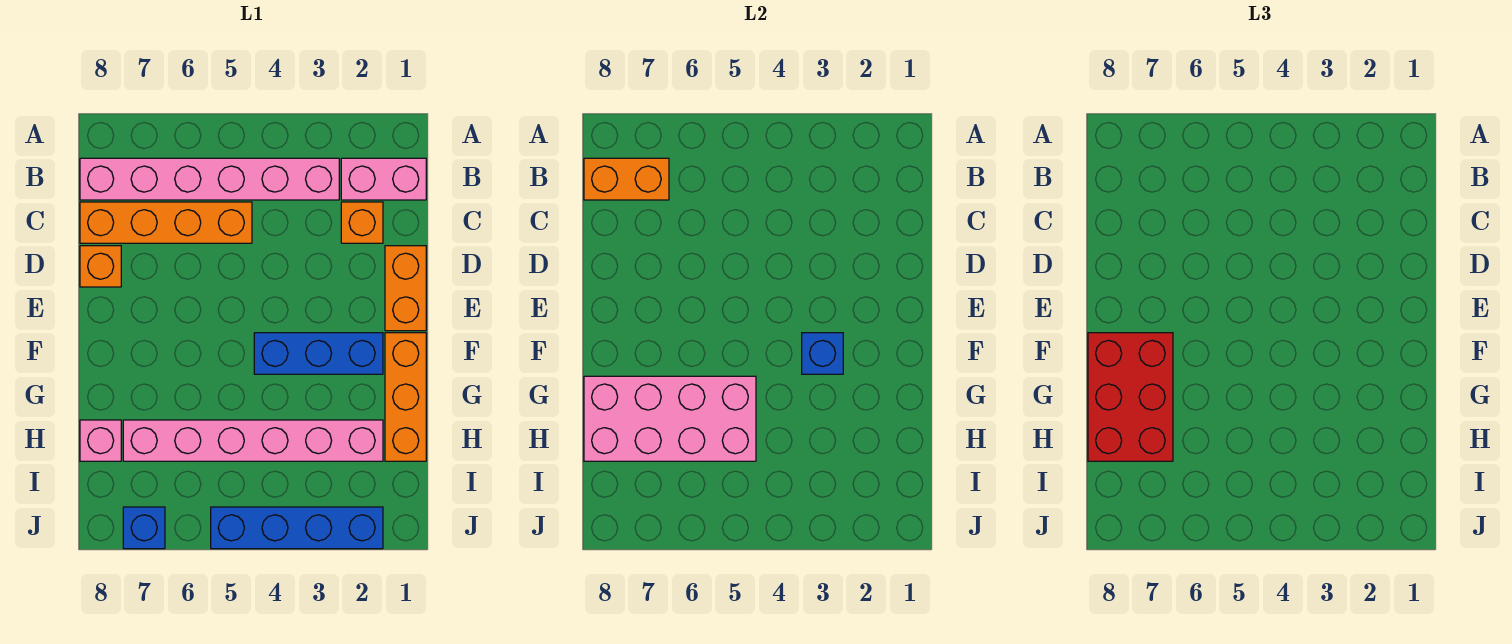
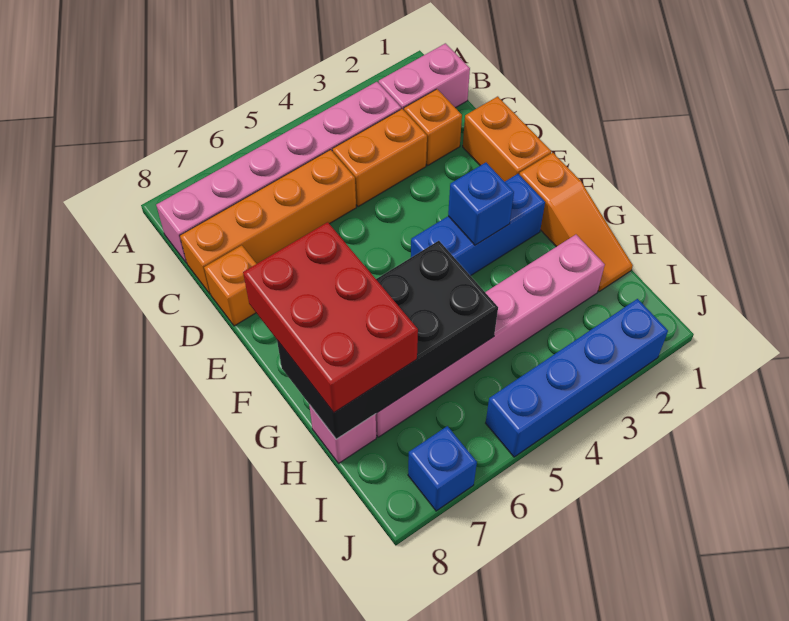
orange brick B7:B8 level 2 -> orange brick C3:C4 level 1
orange brick F1:H1 level 1 -> orange slope F1:H1 level 1 top F
pink brick G5:H8 level 2 -> black brick G5:H8 level 2

